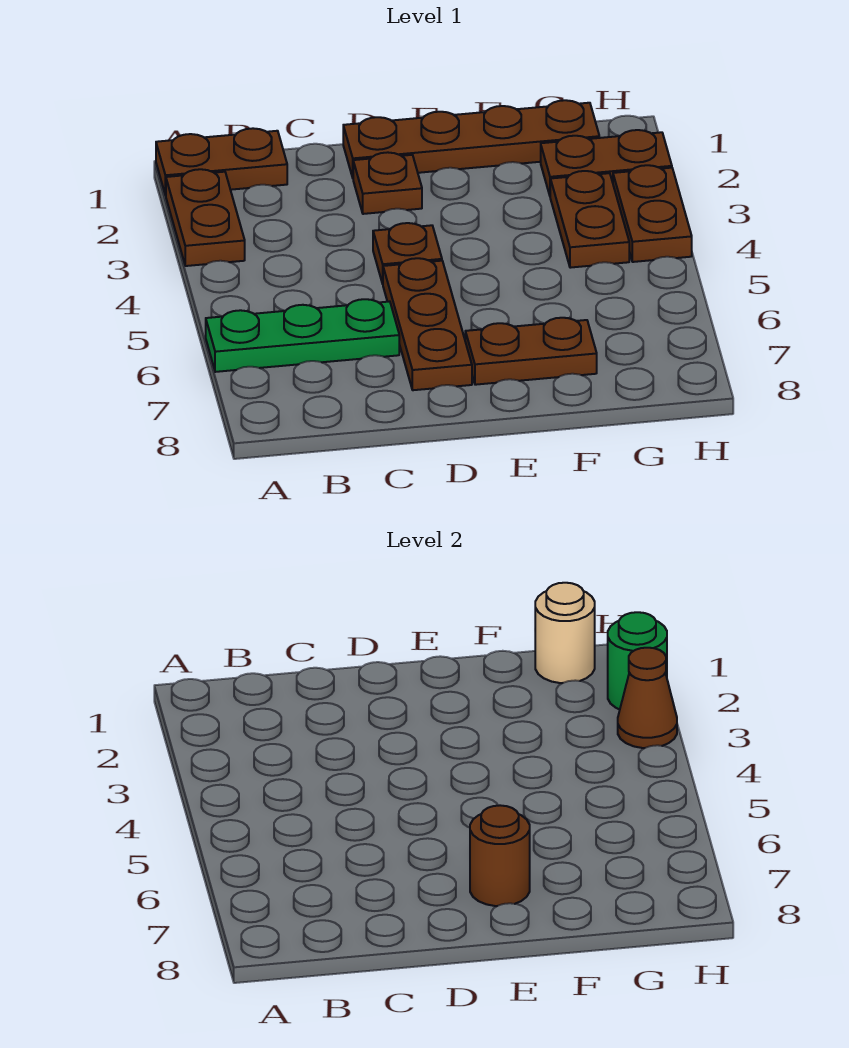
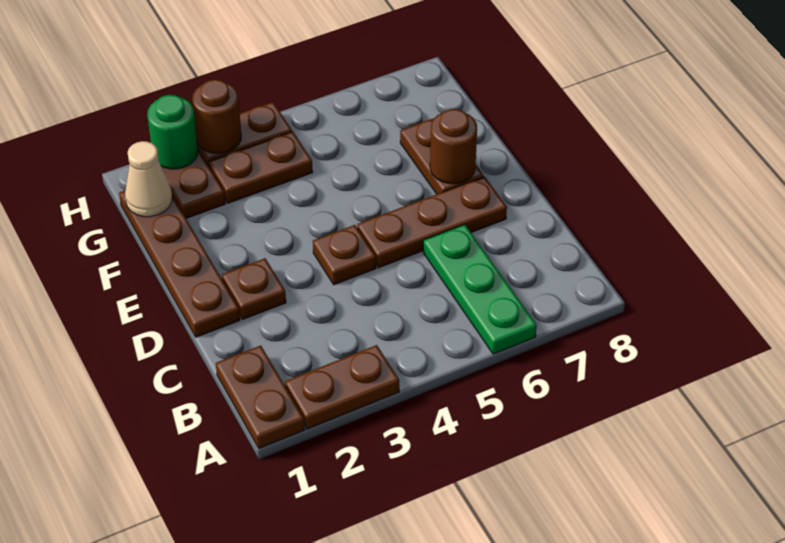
tan round brick G1 level 2 -> tan cone G1 level 2
brown cone H3 level 2 -> brown round brick H3 level 2

